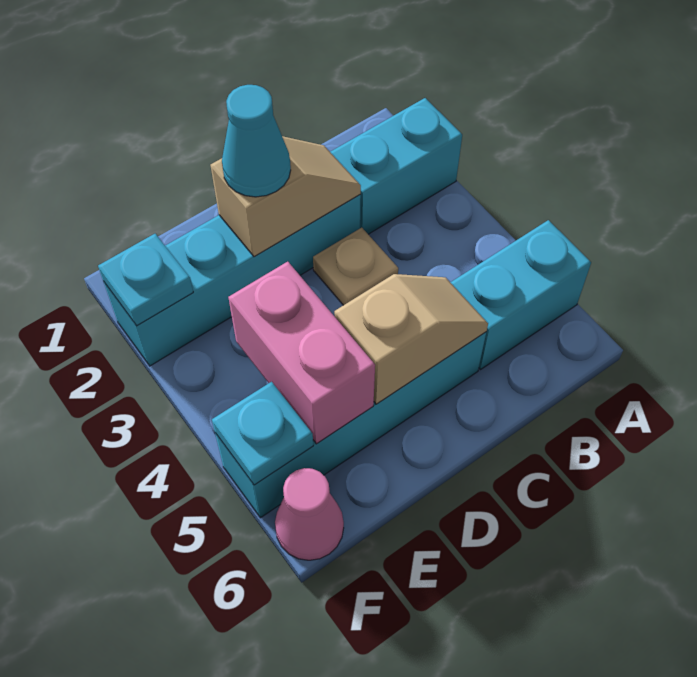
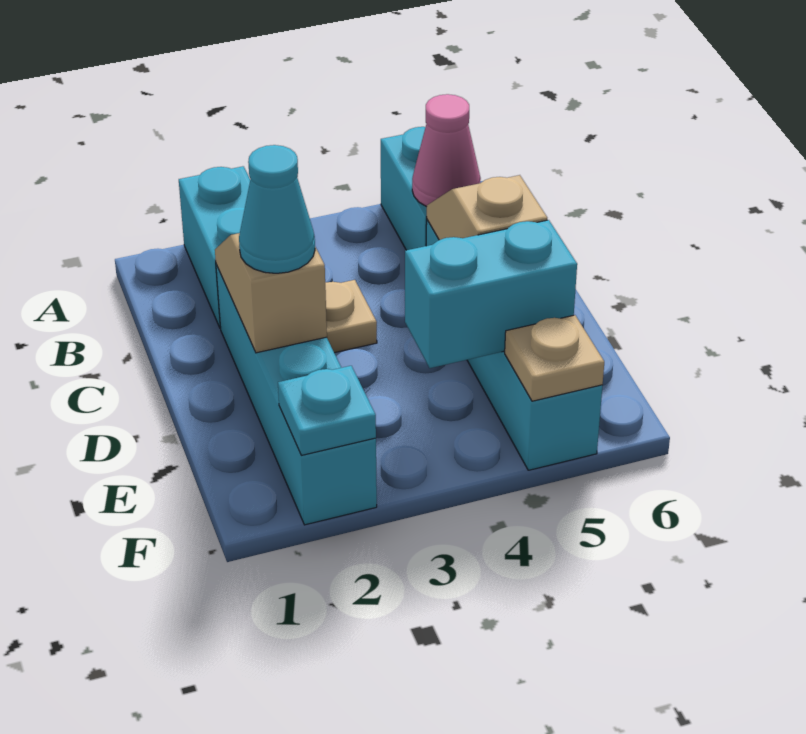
pink brick E4:E5 level 2 -> cyan brick E4:E5 level 2
cyan plate F5 level 2 -> tan plate F5 level 2
pink cone F6 level 1 -> pink cone B5 level 2

